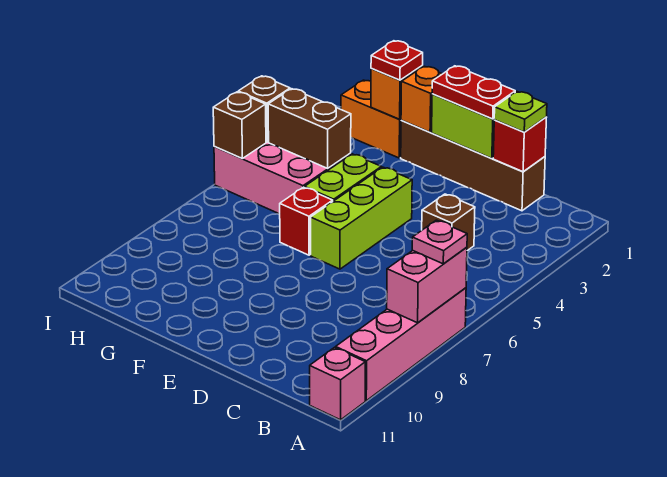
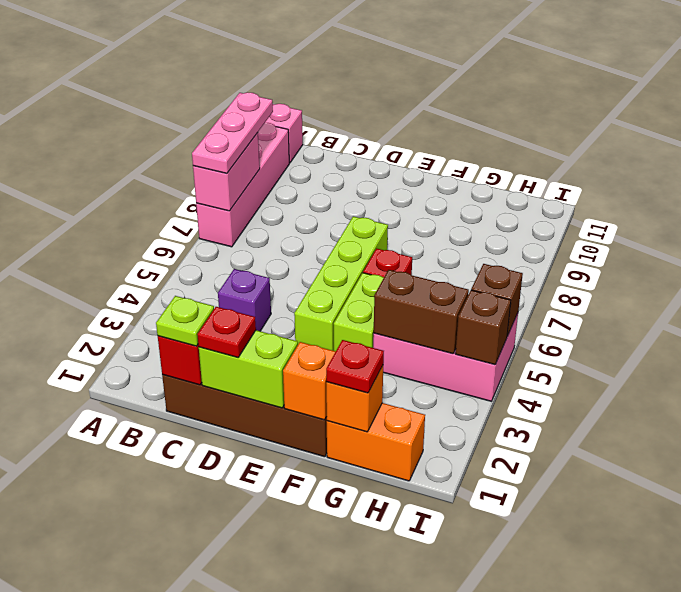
pink plate A7 level 3 -> pink plate A7:A9 level 3
brown brick C4 level 1 -> purple brick C4 level 1
red plate D1:E1 level 3 -> red plate D1 level 3
lime brick E4:E6 level 1 -> lime brick E4:E7 level 1

